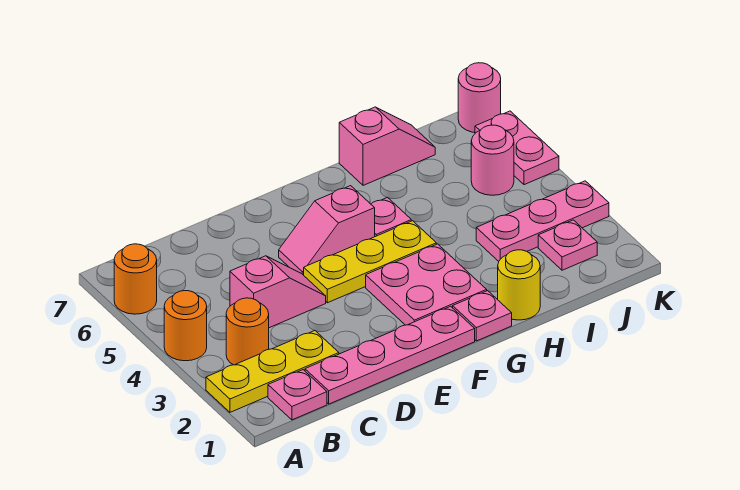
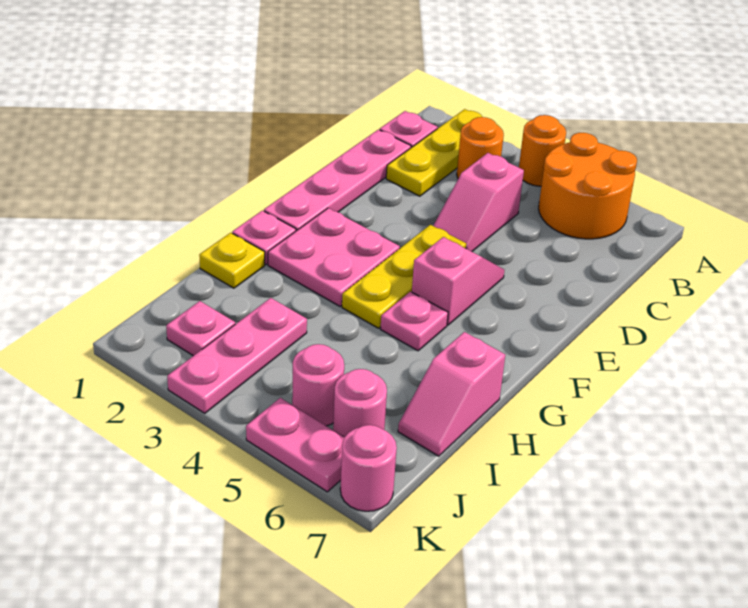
orange round brick A6 level 1 -> orange round brick A5:B6 level 1
yellow round brick H1 level 1 -> yellow plate H1 level 1
none -> pink round brick J6 level 1

